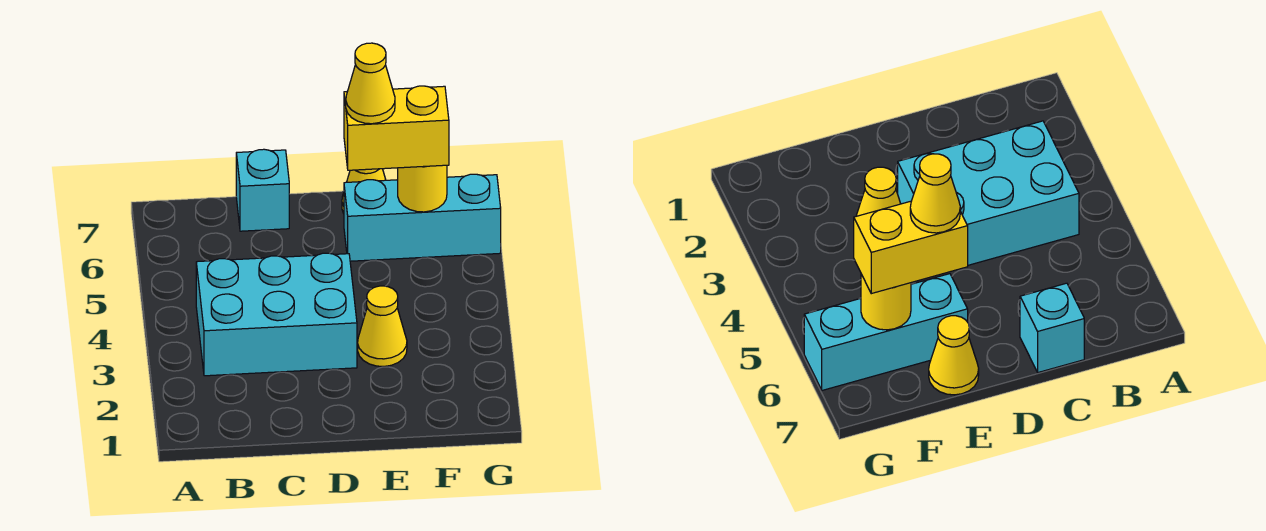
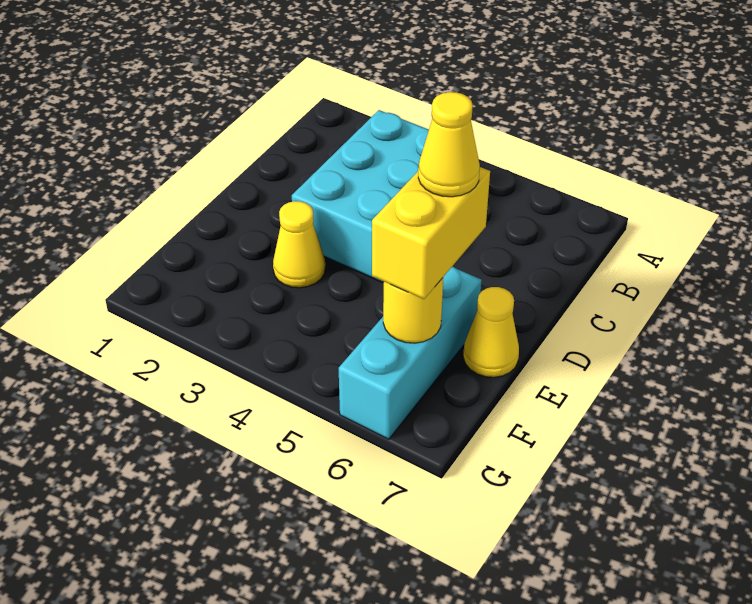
cyan brick C7 level 1 -> none

